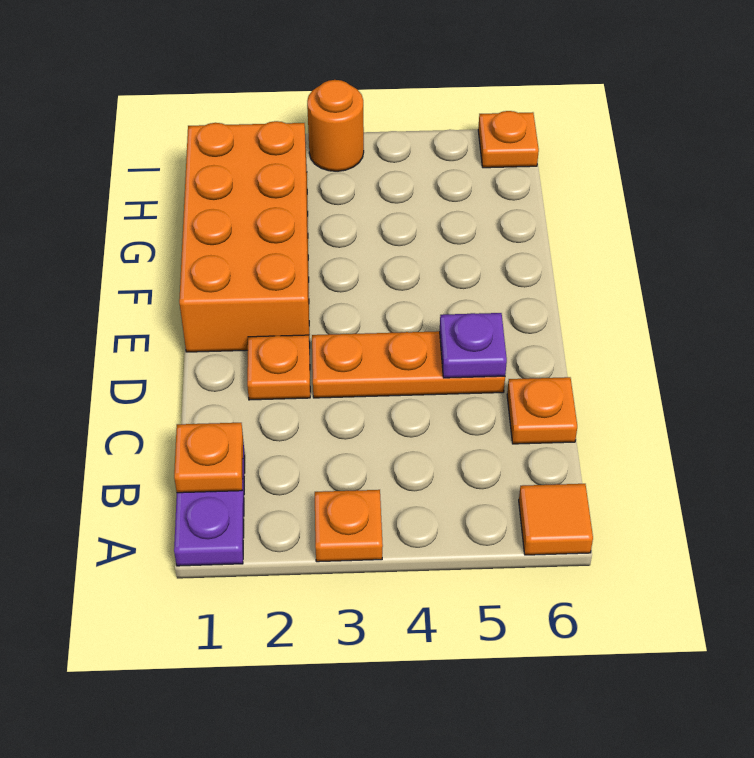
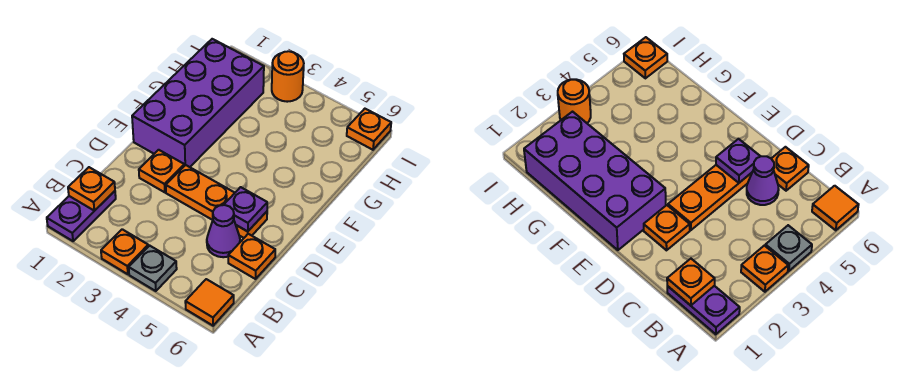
none -> grey plate A4 level 1
none -> purple cone C5 level 1
orange brick E1:H2 level 1 -> purple brick E1:H2 level 1

